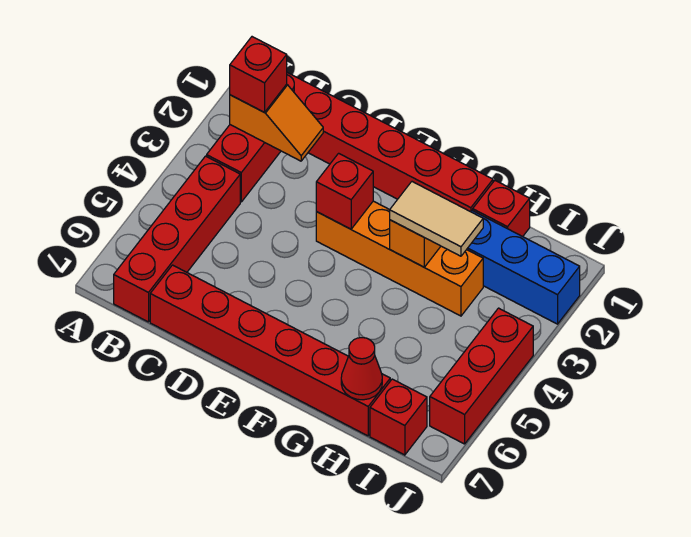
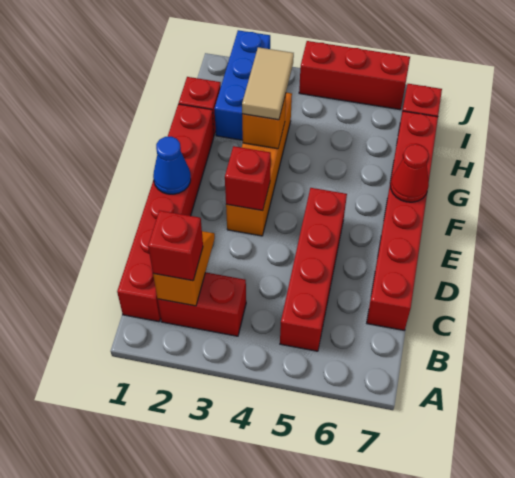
red brick B4:B7 level 1 -> red brick B5:E5 level 1
none -> blue cone E1 level 2
red cone H7 level 2 -> red cone F7 level 2

